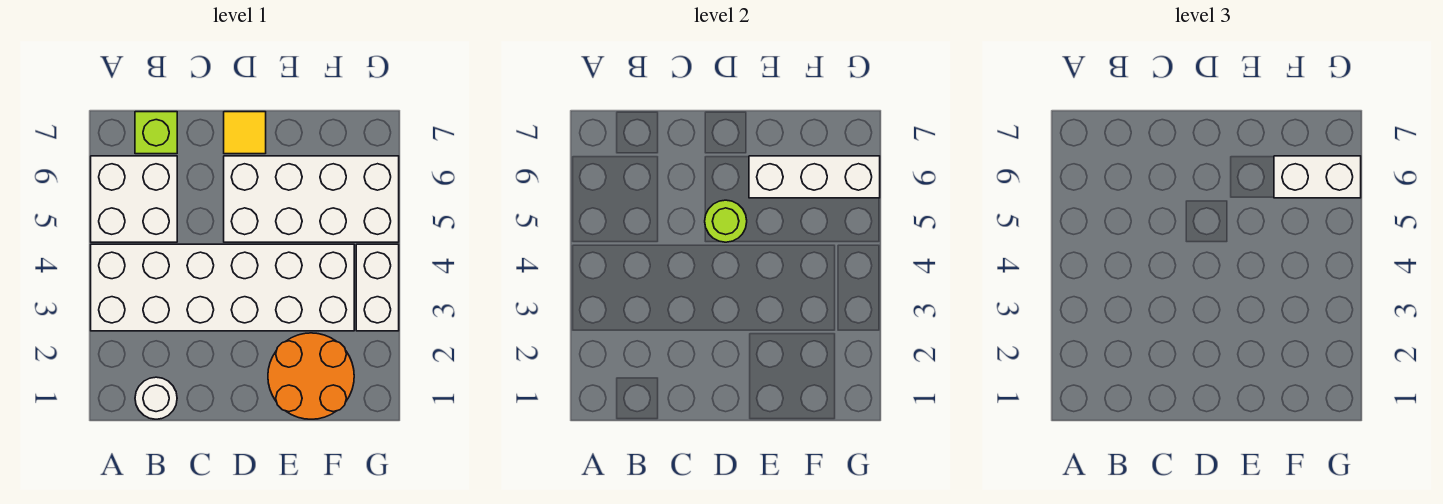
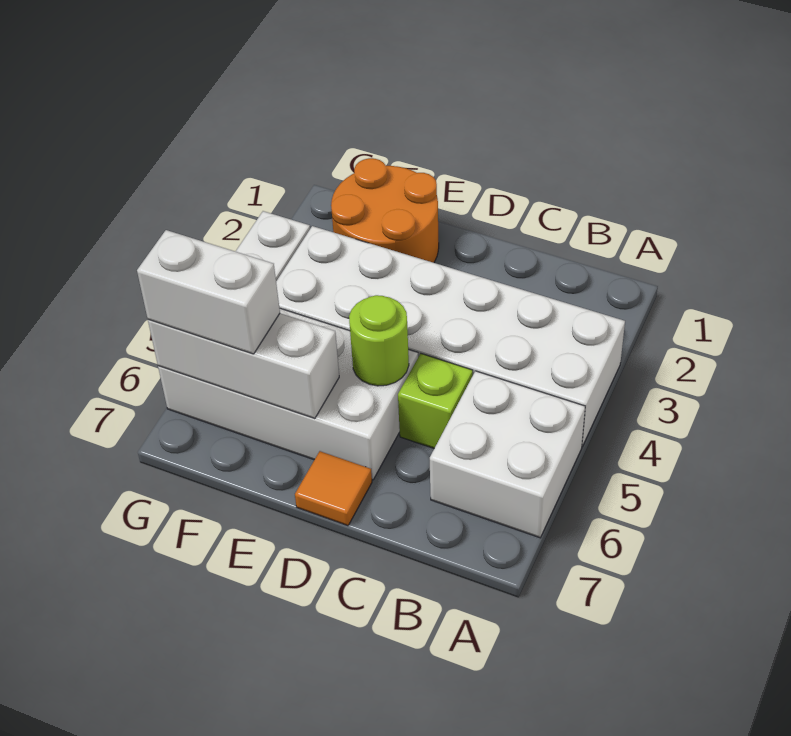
white round brick B1 level 1 -> none
lime brick B7 level 1 -> lime brick C5 level 1
yellow tile D7 level 1 -> orange tile D7 level 1

